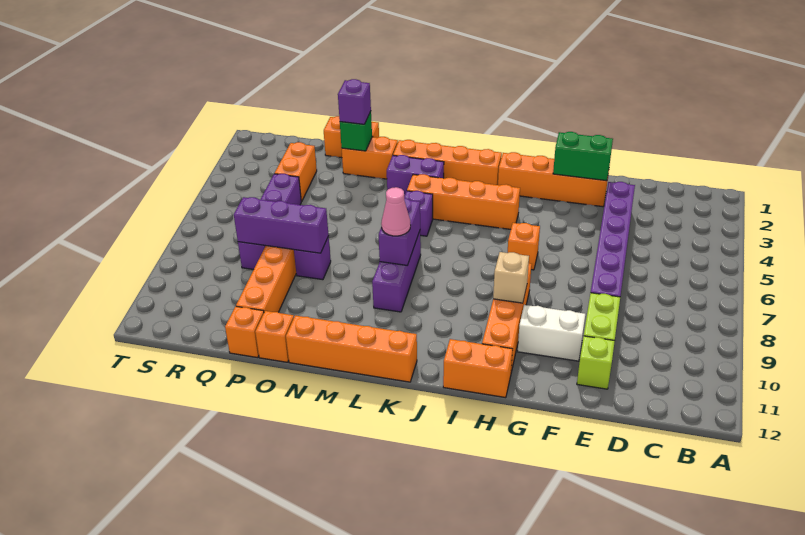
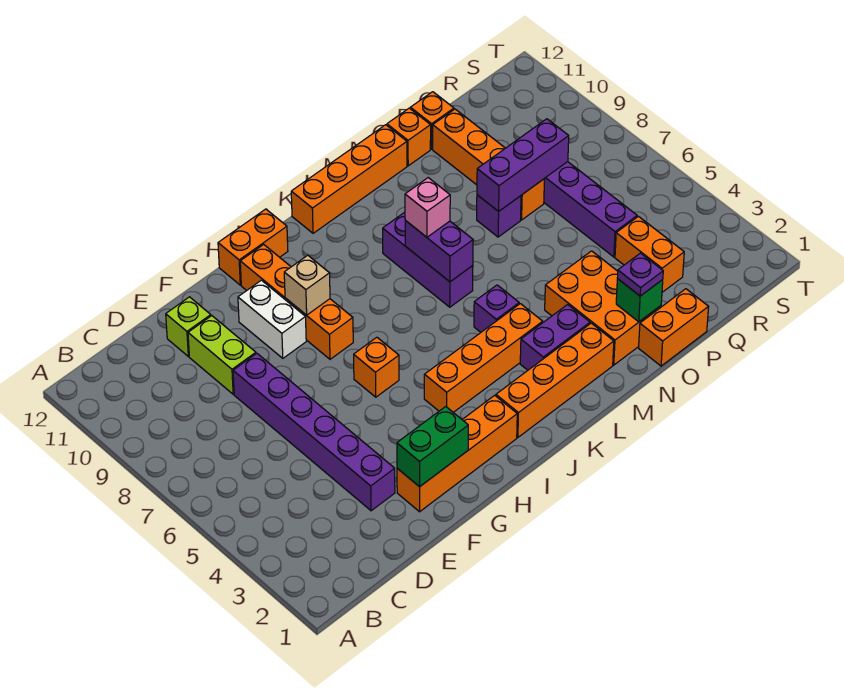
white brick F10:G10 level 1 -> white brick G9:G10 level 1
pink cone L8 level 3 -> pink brick L8 level 3
orange brick N2:O2 level 1 -> orange brick N2:O4 level 1
purple brick O2 level 3 -> purple plate O2 level 3

